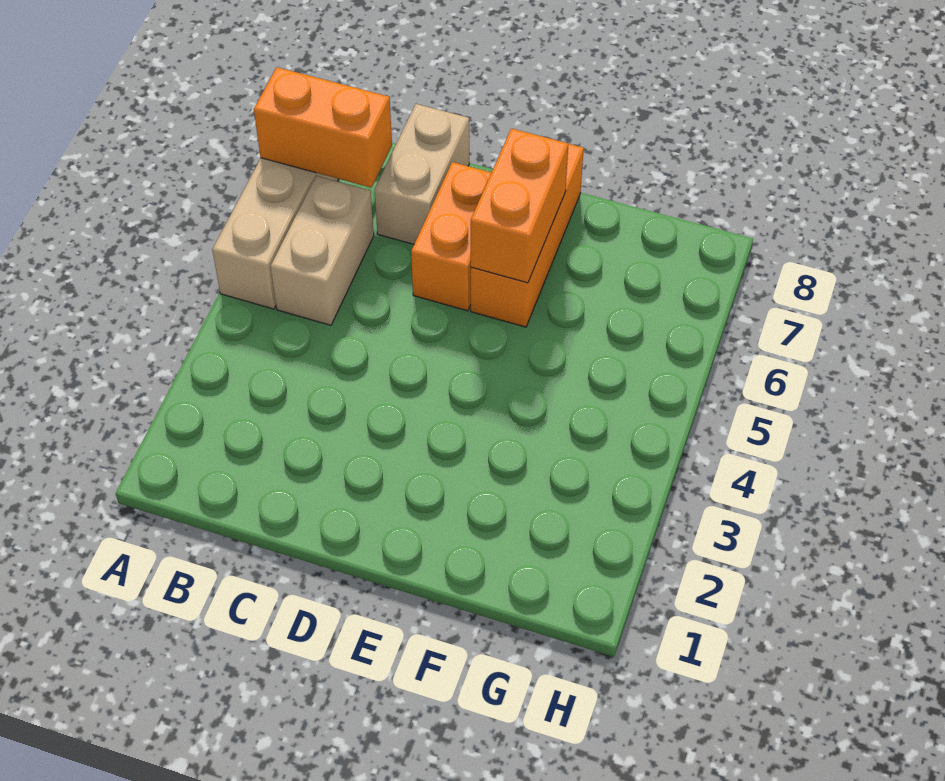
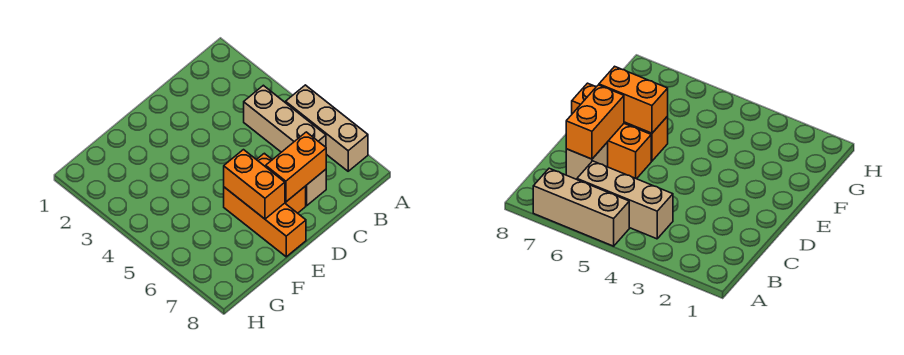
orange brick A7:B7 level 2 -> orange brick C7:D7 level 2
tan brick B5:B6 level 1 -> tan brick B4:B6 level 1
tan brick C7:C8 level 1 -> tan brick C7 level 1

